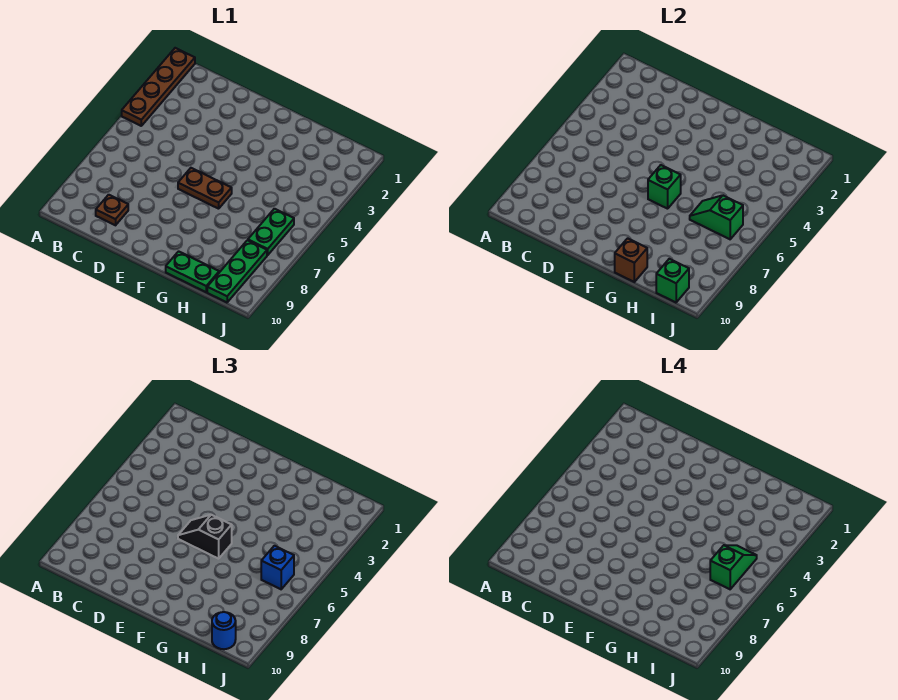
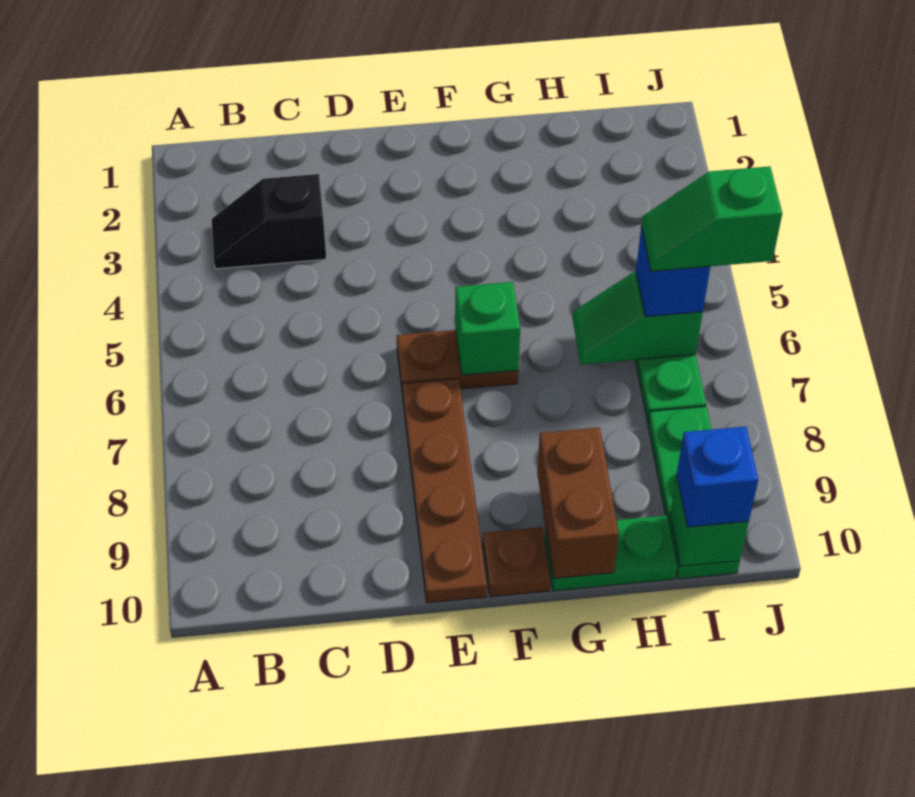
brown plate A1:A4 level 1 -> brown plate E7:E10 level 1
brown plate C9 level 1 -> brown plate F10 level 1
black slope E6:F6 level 3 top F -> black slope B3:C3 level 1 top C
brown brick G10 level 2 -> brown brick G9:G10 level 2
green slope I5:I6 level 4 top 6 -> green slope I6:J6 level 4 top J
blue round brick I10 level 3 -> blue brick I10 level 3

